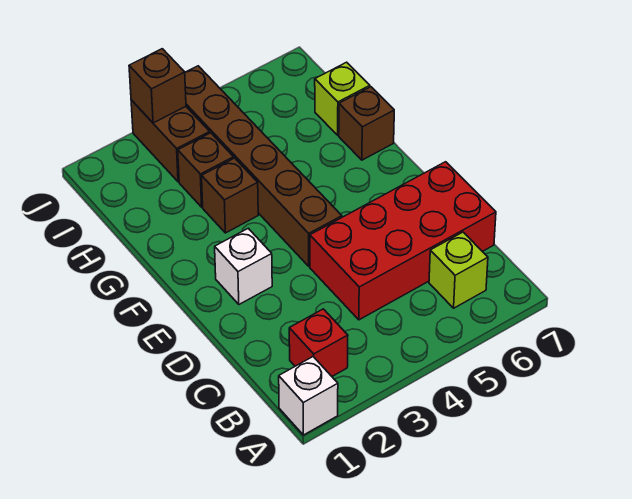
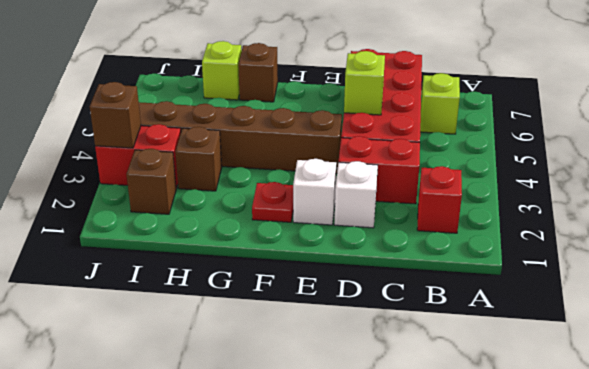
white brick A1 level 1 -> white brick D2 level 1
none -> red brick C3:D3 level 1
none -> lime brick D5 level 2
none -> red plate F2 level 1
brown brick G3 level 1 -> brown brick I2 level 1
brown brick I3:J3 level 1 -> red brick I3:J3 level 1

